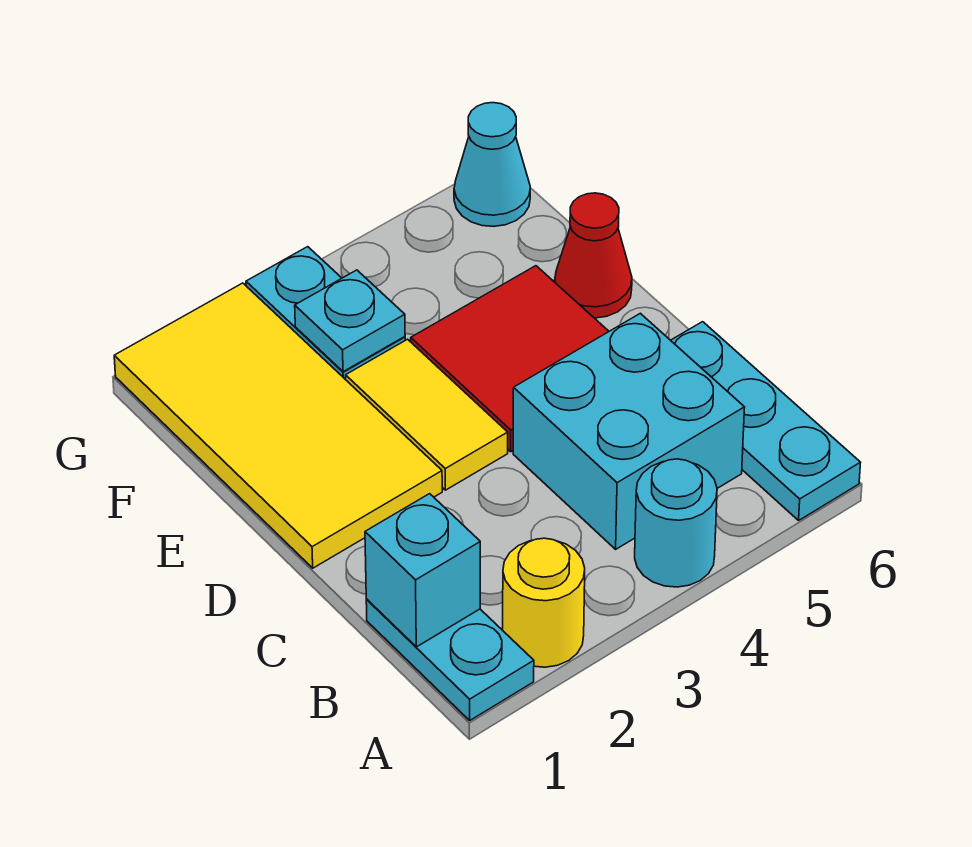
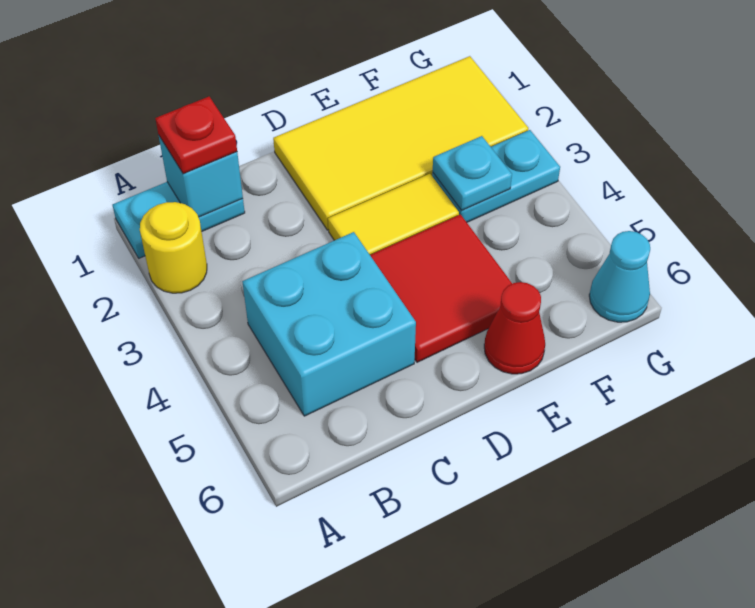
cyan round brick A4 level 1 -> none
cyan plate A6:C6 level 1 -> none
none -> red plate B1 level 3

